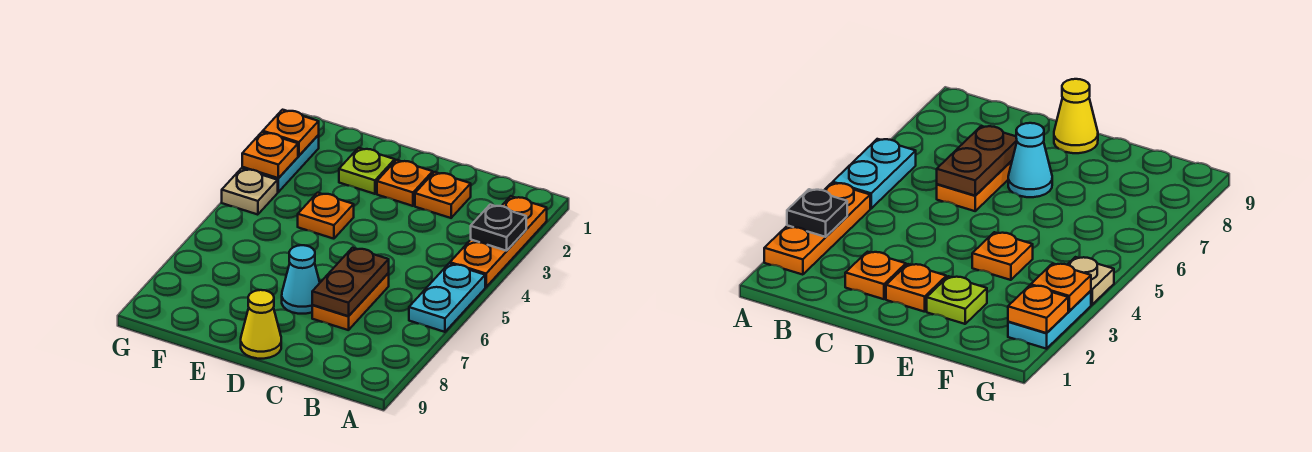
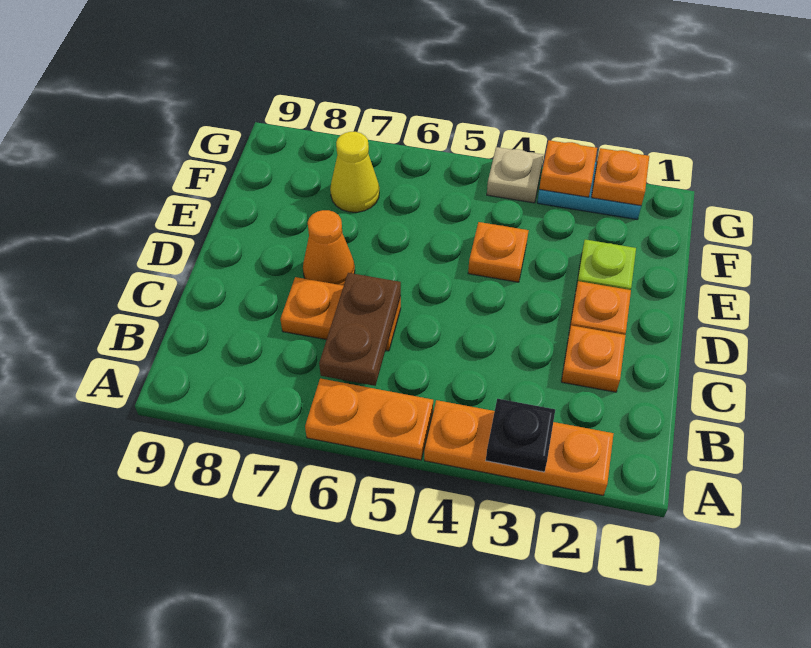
cyan plate A5:A6 level 1 -> orange plate A5:A6 level 1
brown plate C6:C7 level 2 -> brown plate B6:C6 level 2
cyan cone D7 level 1 -> orange cone D7 level 1
yellow cone D9 level 1 -> yellow cone F7 level 1

